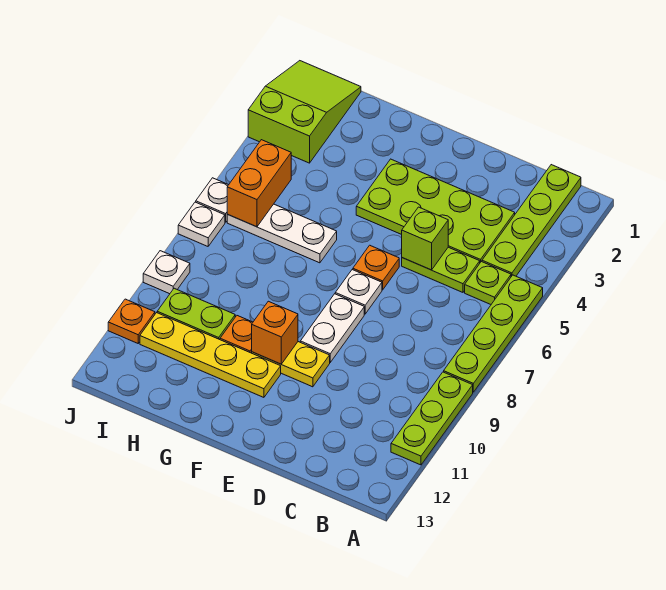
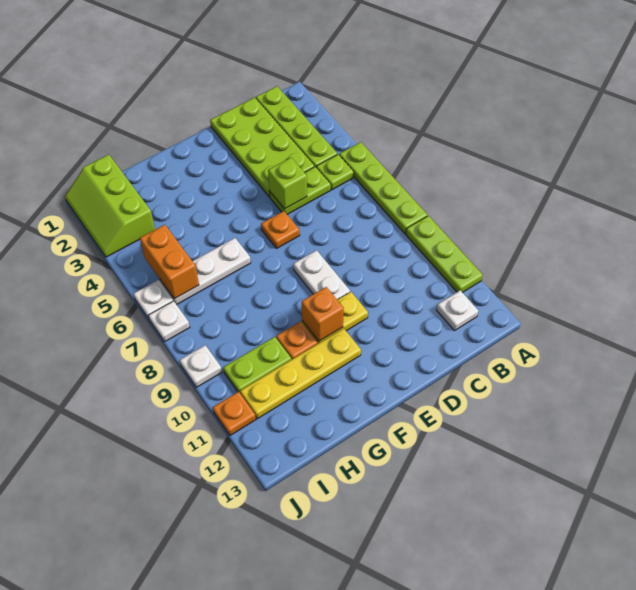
lime plate C3:F4 level 1 -> lime plate C1:D4 level 1
white plate E7 level 1 -> white plate B12 level 1
lime slope I1:J3 level 1 top 3 -> lime slope I1:J3 level 1 top I

